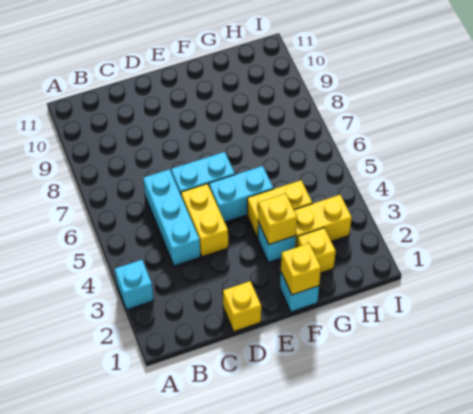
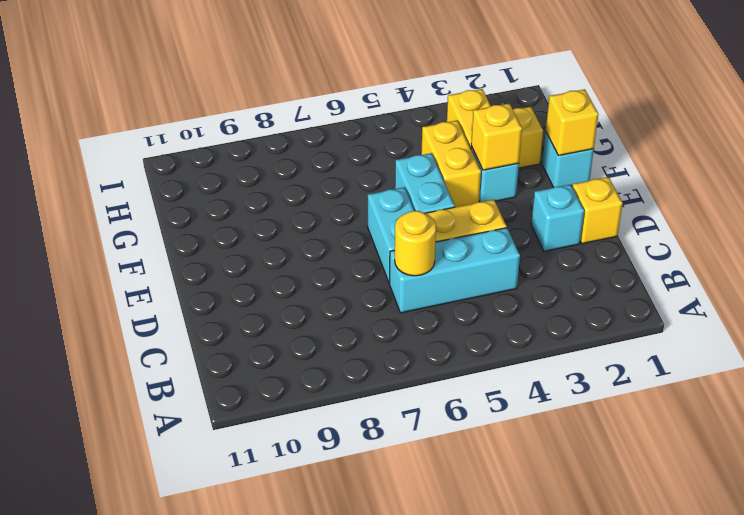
cyan brick A3 level 1 -> cyan brick D2 level 1
none -> yellow round brick C6 level 2

